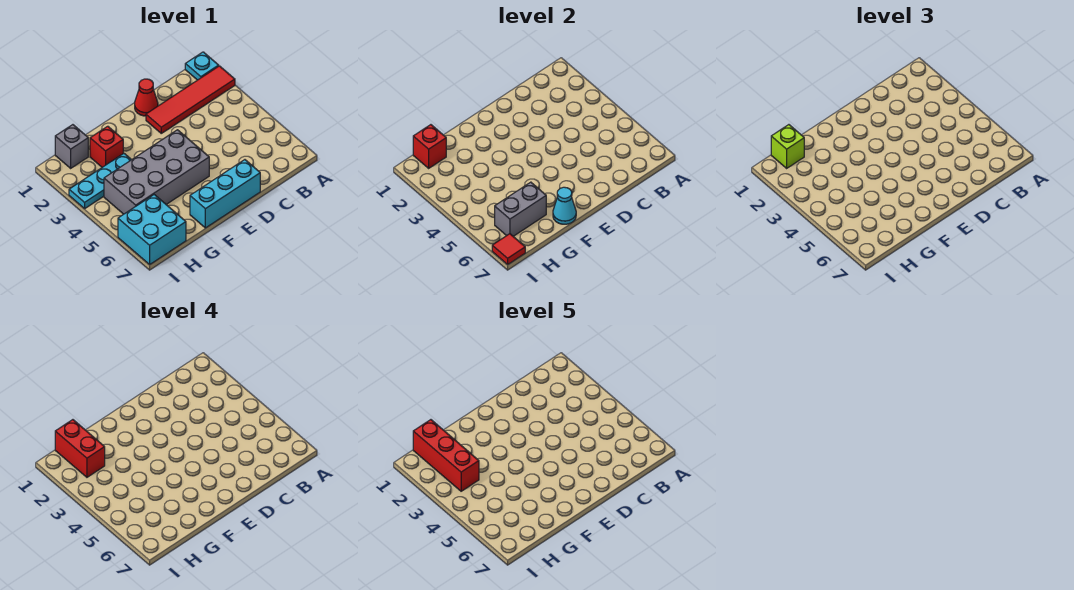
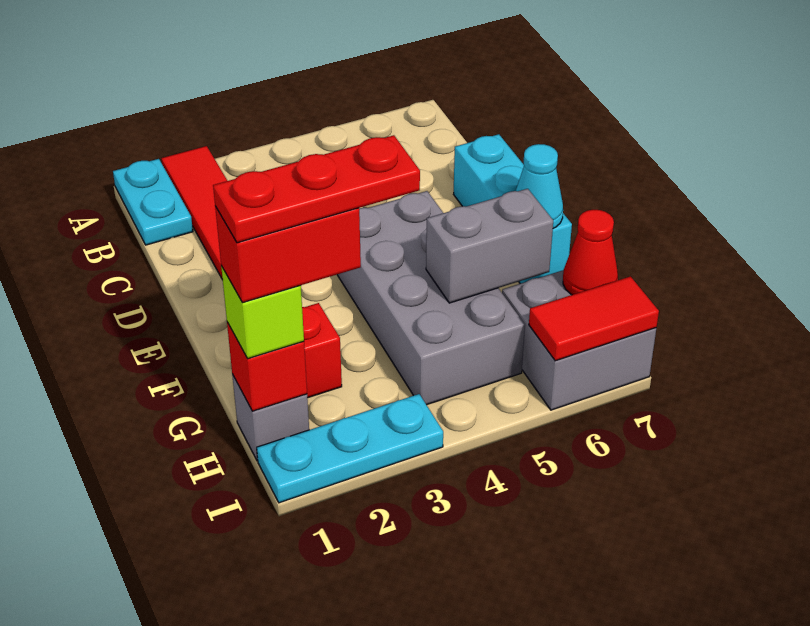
cyan plate A1 level 1 -> cyan plate A1:B1 level 1
red cone D1 level 1 -> red cone H7 level 2
cyan plate G3:I3 level 1 -> cyan plate I1:I3 level 1
grey brick G6:H6 level 2 -> grey brick G5:G6 level 2
red brick H1:H3 level 5 -> red plate H1:H3 level 5
cyan brick H6:I7 level 1 -> grey brick H6:I7 level 1
red tile I7 level 2 -> red tile I6:I7 level 2

